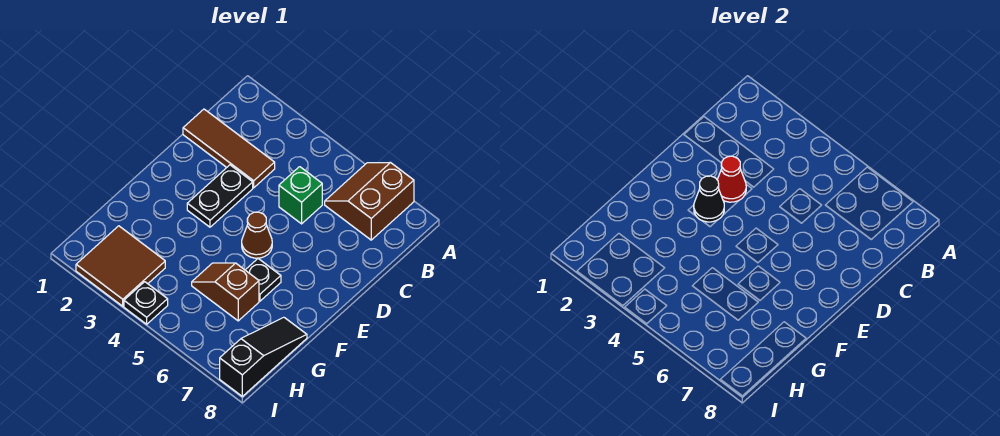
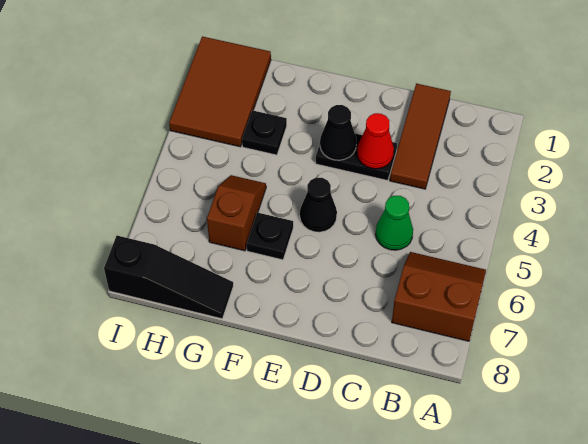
green brick C5 level 1 -> green cone C5 level 1
brown cone E5 level 1 -> black cone E5 level 1
brown tile H2:I3 level 1 -> brown tile H1:I3 level 1
black plate I4 level 1 -> black plate G3 level 1

